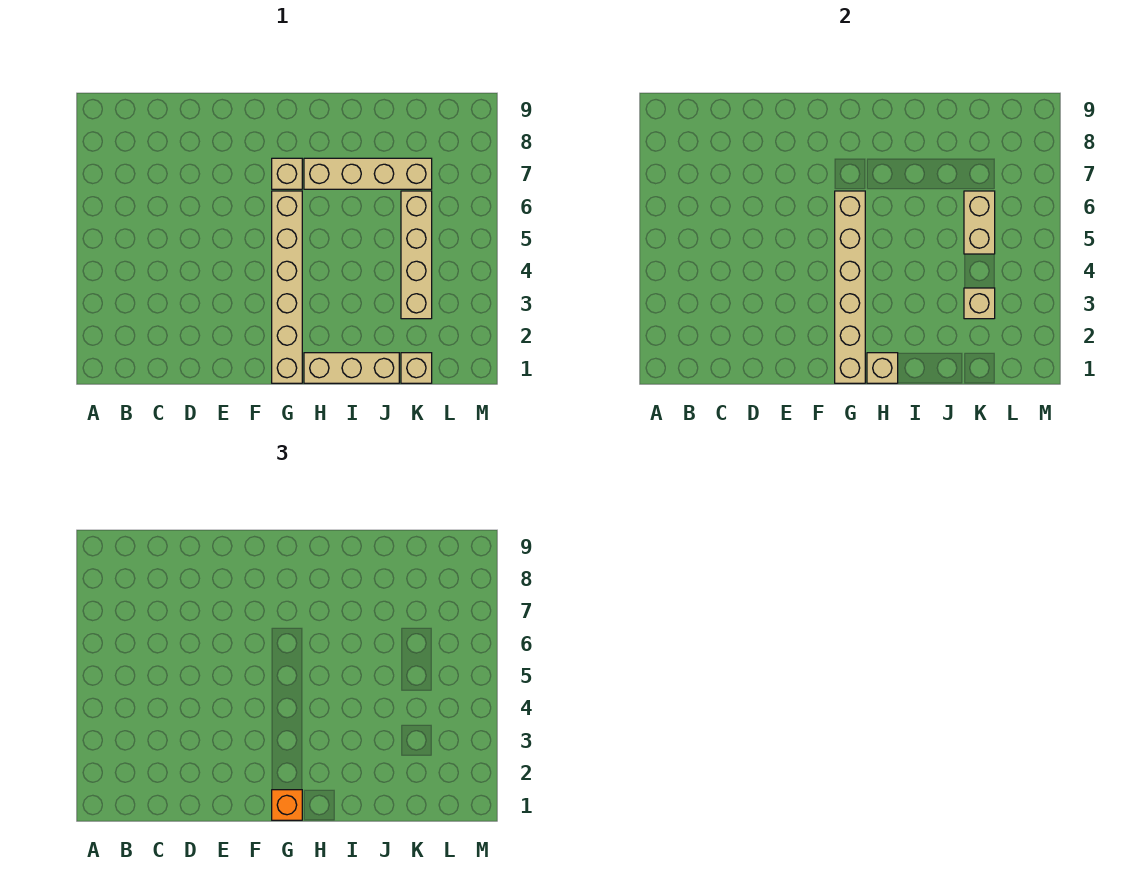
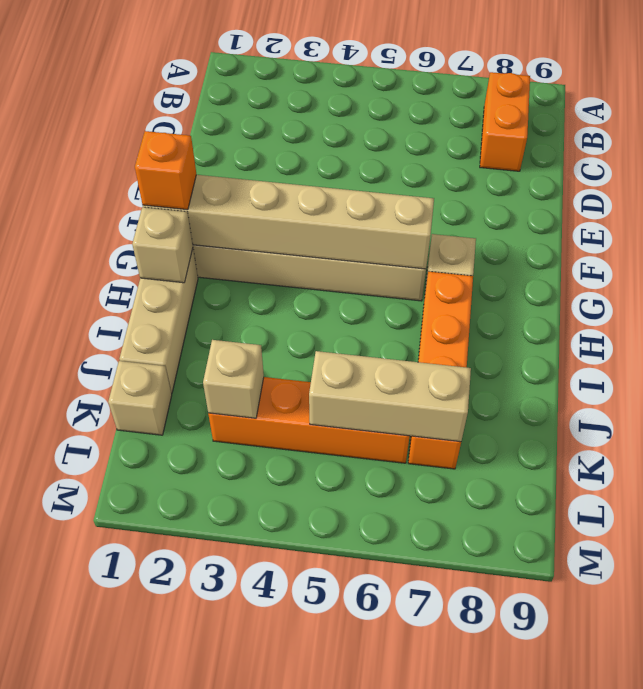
none -> orange brick B8:C8 level 1
tan brick H7:K7 level 1 -> orange brick H7:K7 level 1
tan brick K3:K6 level 1 -> orange brick K3:K6 level 1
tan brick K5:K6 level 2 -> tan brick K5:K7 level 2

